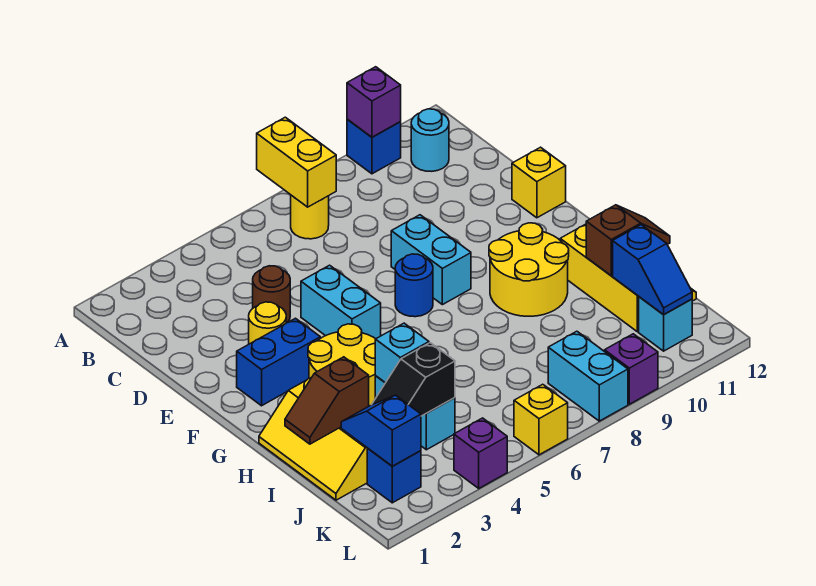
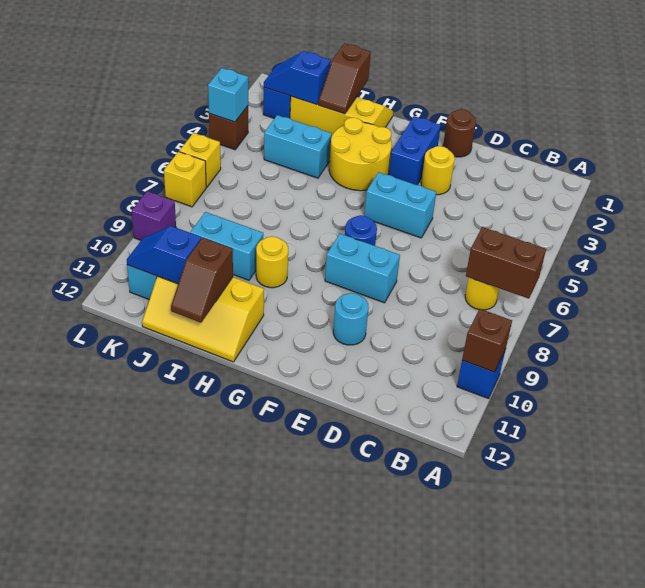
yellow brick A7:B7 level 2 -> brown brick A7:B7 level 2
purple brick A10 level 2 -> brown brick A10 level 2
cyan round brick B11 level 1 -> cyan round brick E10 level 1
brown round brick D4 level 1 -> brown round brick E1 level 1
yellow brick E12 level 1 -> yellow brick L7 level 1
yellow round brick G9:H10 level 1 -> yellow round brick H9 level 1
brown slope I1:I2 level 2 top 2 -> brown slope I1:I2 level 2 top 1
cyan brick I4 level 2 -> cyan brick L4 level 2
blue slope J2:K2 level 2 top K -> blue slope J2:K2 level 2 top J
black slope J3:J4 level 2 top 4 -> none
cyan brick K8:L8 level 1 -> cyan brick I9:J9 level 1
purple brick L4 level 1 -> brown brick L4 level 1

